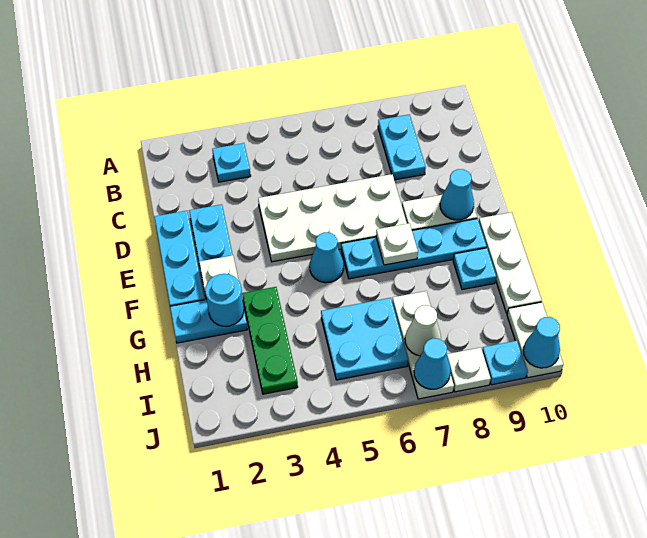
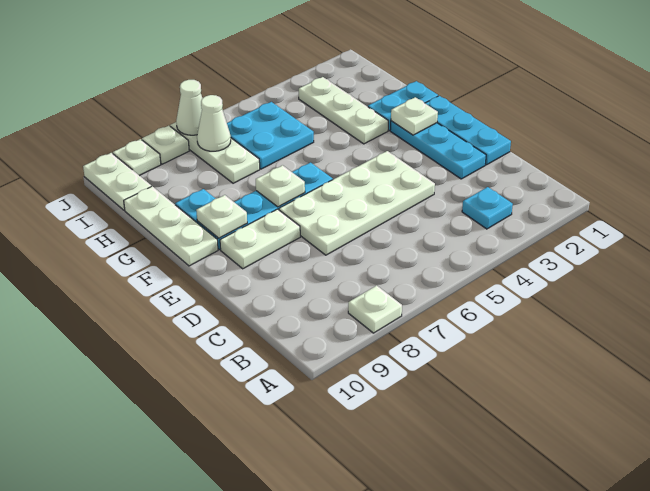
none -> white plate A8 level 1
cyan plate B8:C8 level 1 -> none
cyan cone E9 level 2 -> none
cyan cone F5 level 1 -> none
none -> white plate F9 level 2
cyan round brick G2 level 2 -> none
green plate G3:I3 level 1 -> white plate G3:I3 level 1
cyan cone J7 level 2 -> white cone J7 level 2
cyan plate J9 level 1 -> white plate J9 level 1
cyan cone J10 level 2 -> none

